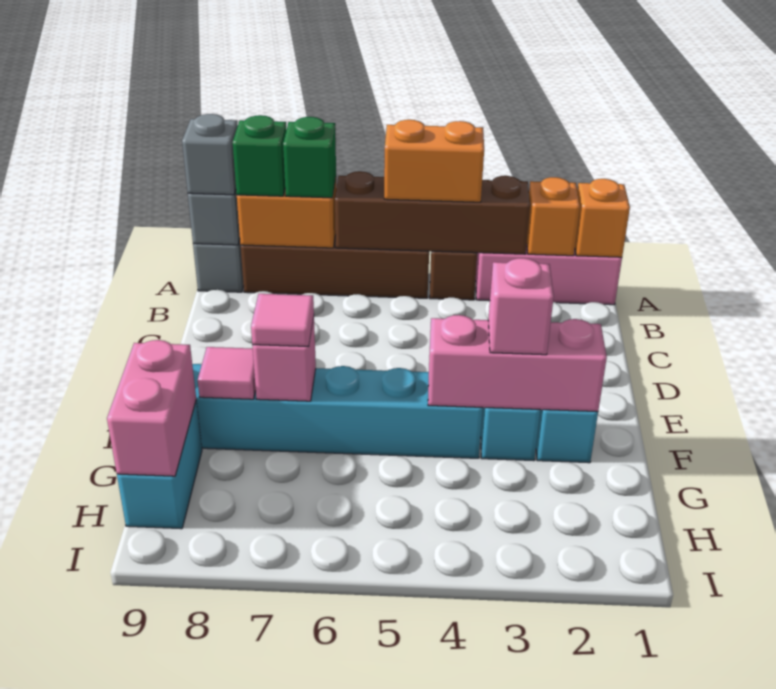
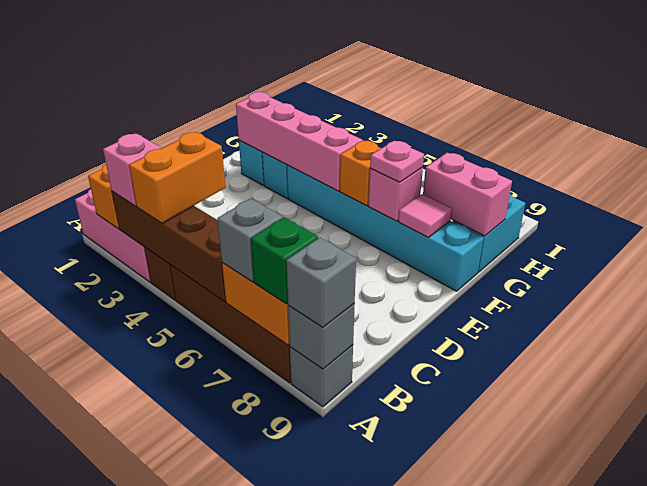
orange brick A1 level 2 -> orange brick F6 level 2
orange brick A4:A5 level 3 -> orange brick A4:B4 level 3
green brick A7 level 3 -> grey brick A7 level 3
pink brick F2:F4 level 2 -> pink brick F2:F5 level 2
pink brick F3 level 3 -> pink brick A3 level 3
pink tile F7 level 3 -> pink plate F7 level 3
pink brick G9:H9 level 2 -> pink brick G8:G9 level 2

